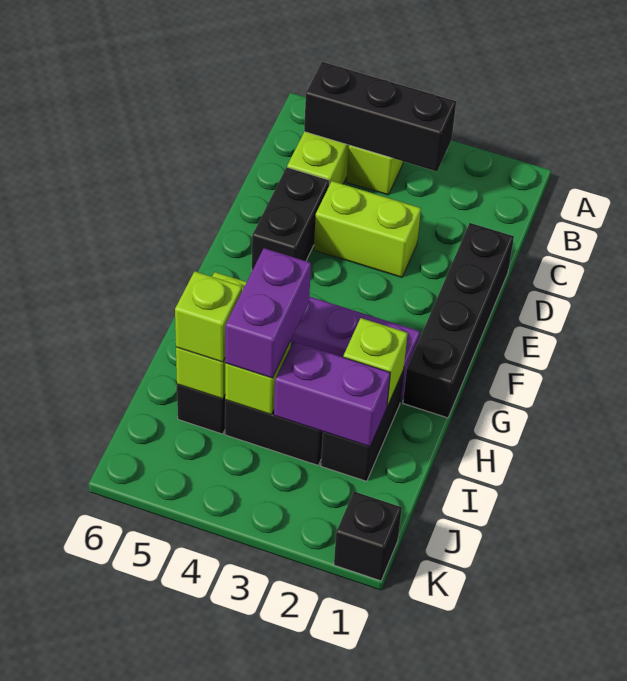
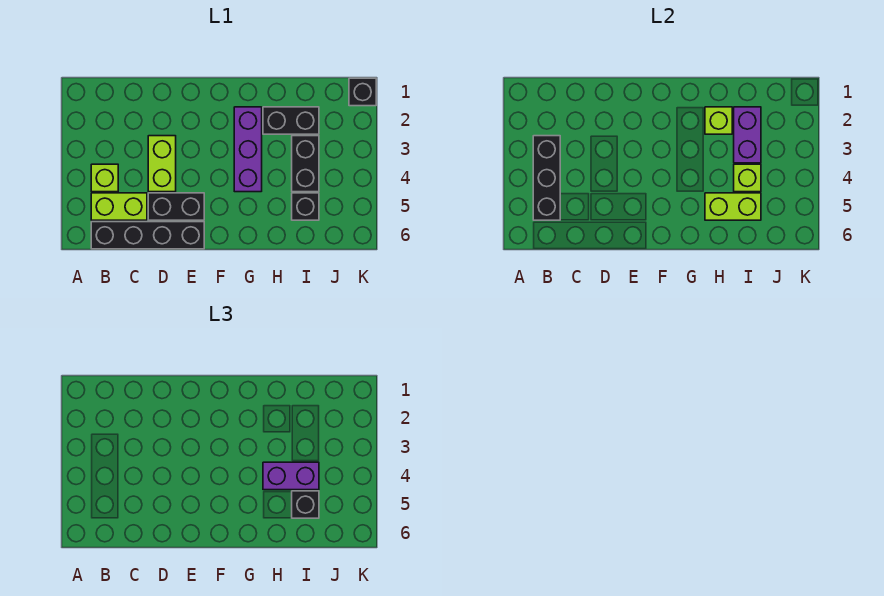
black brick D1:G1 level 1 -> black brick B6:E6 level 1
lime brick I5 level 3 -> black brick I5 level 3

